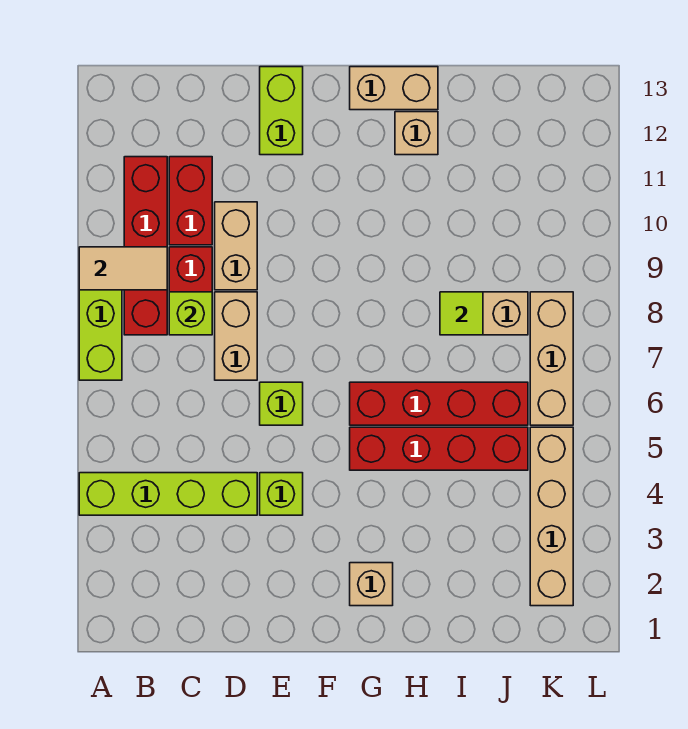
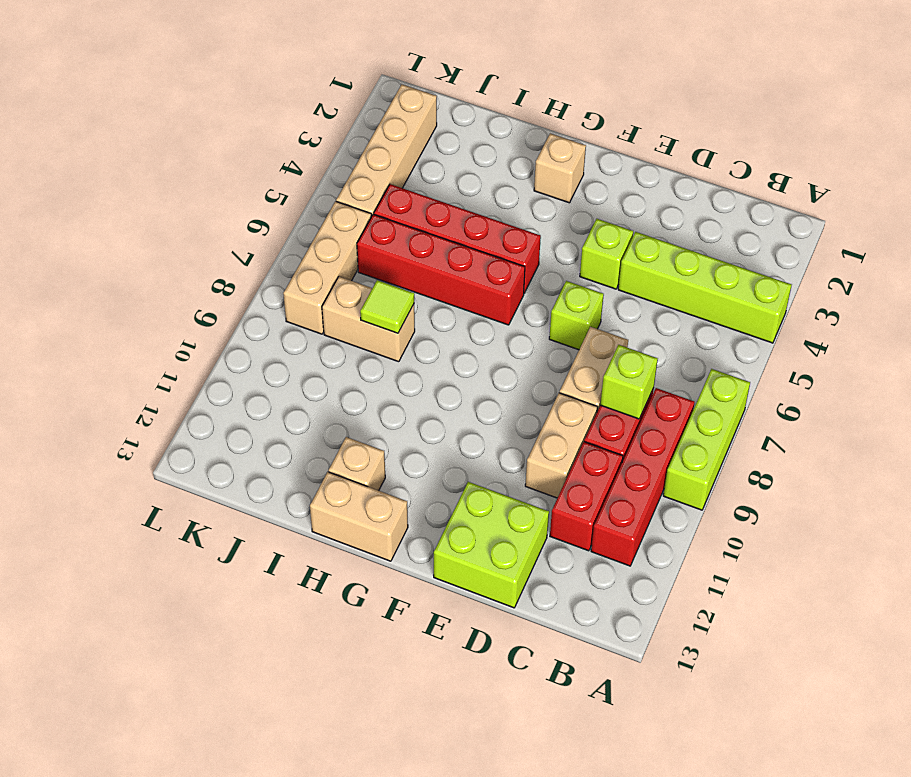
tan tile A9:B9 level 2 -> none
lime brick E12:E13 level 1 -> lime brick D12:E13 level 1

